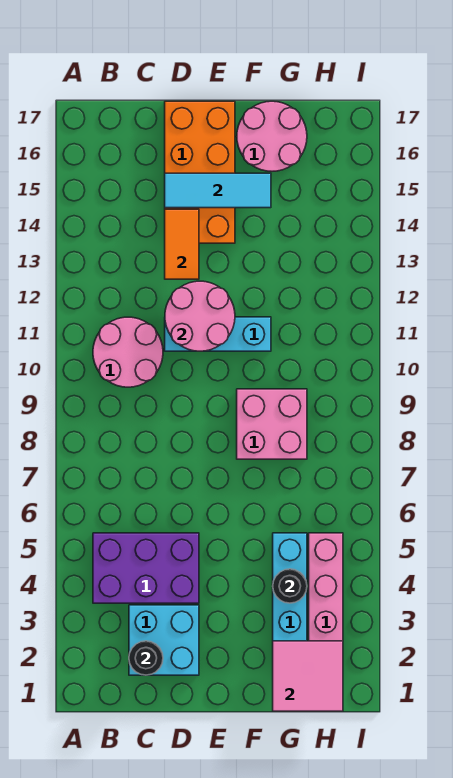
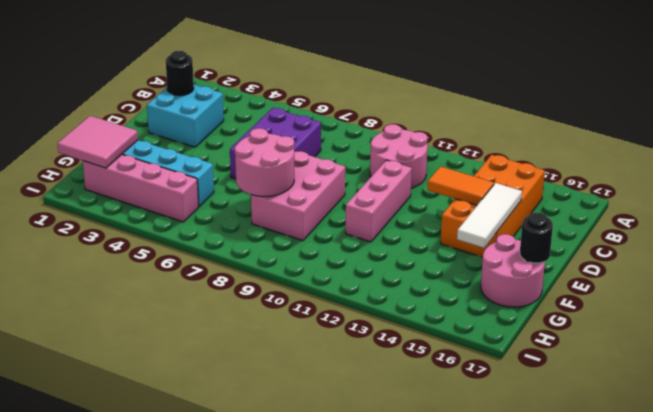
purple brick B4:D5 level 1 -> purple brick C6:E7 level 1
cyan brick D11:F11 level 1 -> pink brick D11:F11 level 1
pink round brick D11:E12 level 2 -> pink round brick F7:G8 level 2
orange brick D14:E17 level 1 -> orange brick B14:E15 level 1
cyan tile D15:F15 level 2 -> white tile D15:F15 level 2
pink brick F8:G9 level 1 -> pink brick E8:G9 level 1
black round brick G4 level 2 -> black round brick F17 level 2

